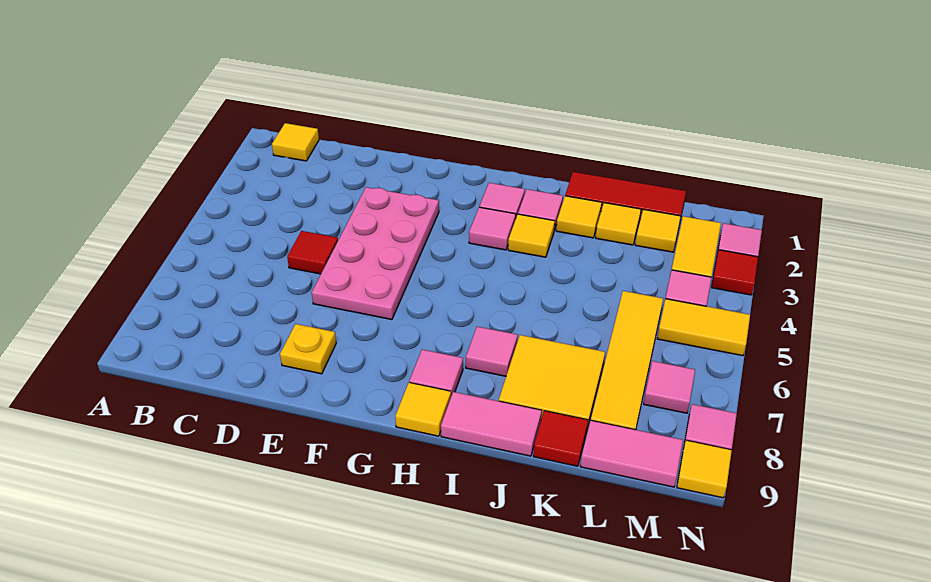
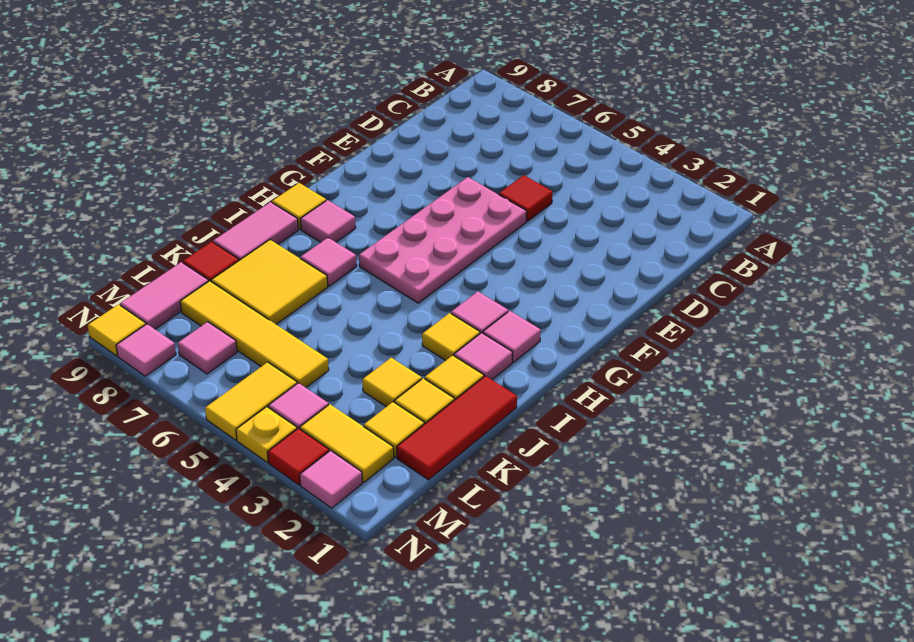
yellow tile B1 level 1 -> yellow tile K3 level 1
pink plate E3:F6 level 1 -> pink plate E5:H6 level 1
yellow plate E8 level 1 -> yellow plate N4 level 1

